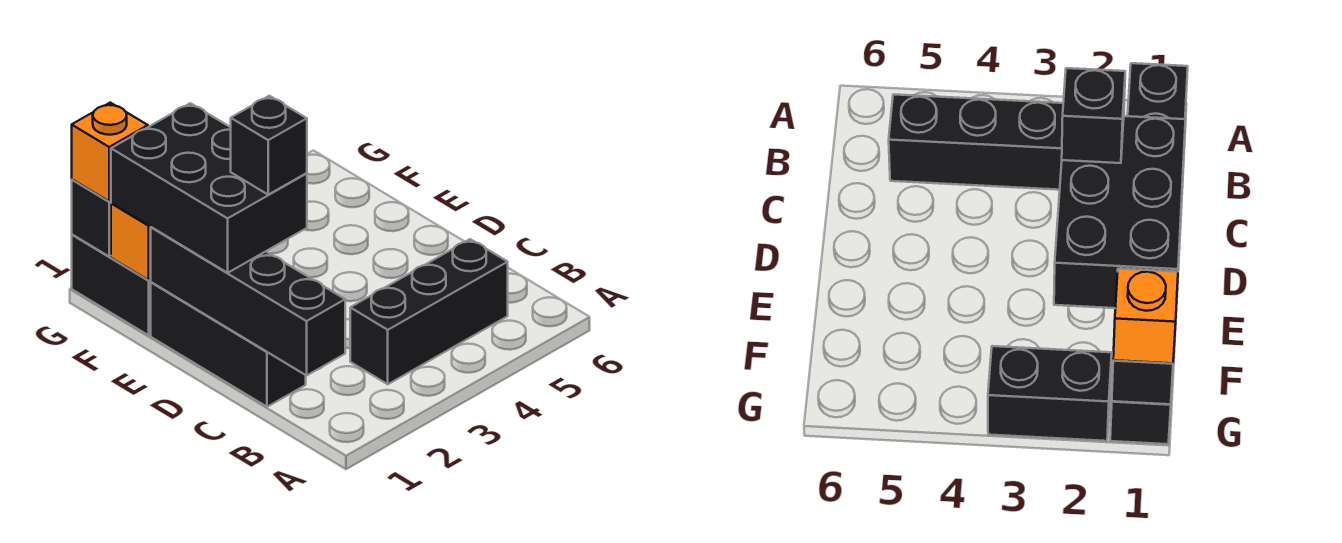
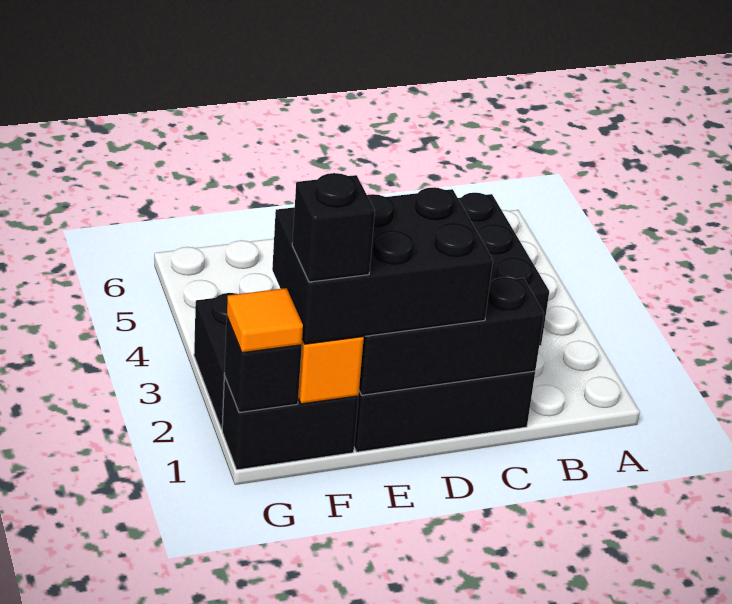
black brick B1:E1 level 2 -> black brick C1:E1 level 2
black brick D2 level 4 -> black brick F1 level 4
orange brick G1 level 3 -> orange tile G1 level 3

